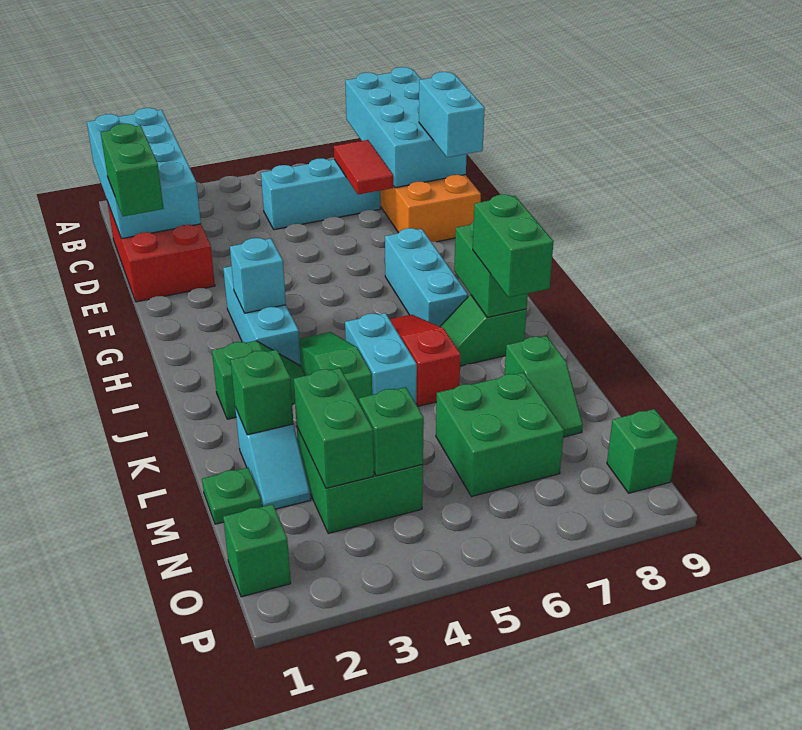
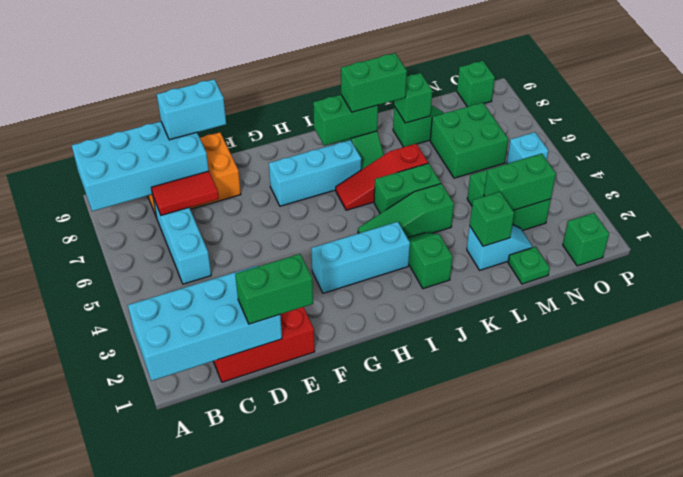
cyan brick H3 level 2 -> cyan brick O5 level 1
cyan brick J5:K5 level 1 -> green brick J5:K5 level 1
green brick N4 level 2 -> green brick L8 level 2

